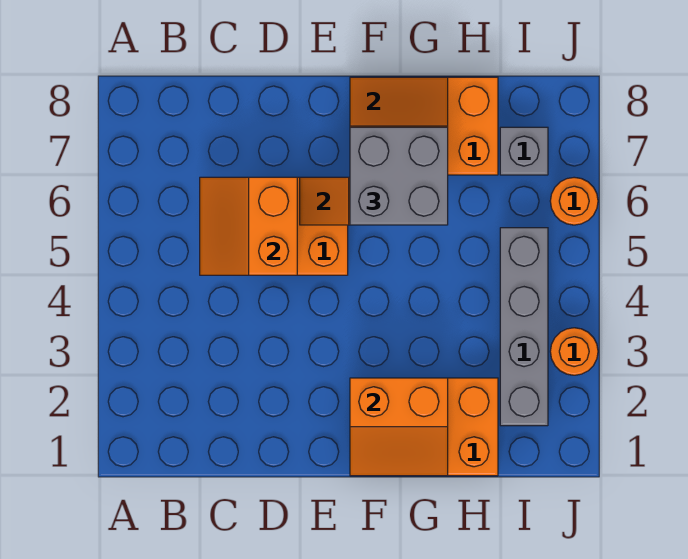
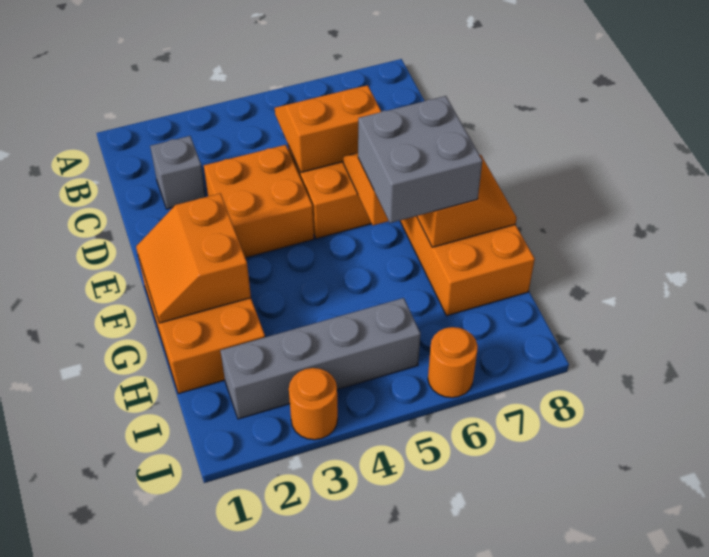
none -> orange brick D3:E4 level 1
grey brick I7 level 1 -> grey brick C2 level 1

